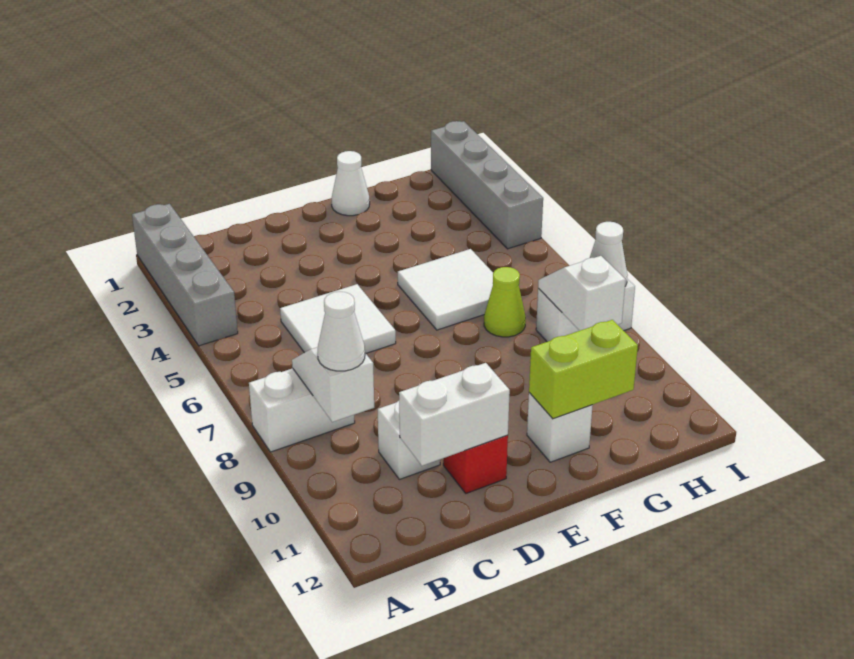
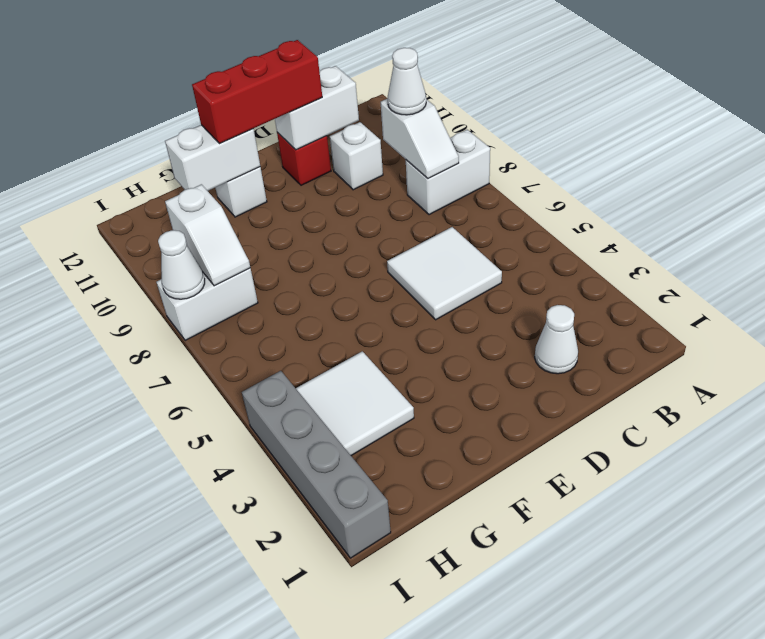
grey brick A1:A4 level 1 -> none
none -> red brick D11:F11 level 3
white cone F1 level 1 -> white cone C2 level 1
white tile F5:G6 level 1 -> white tile G3:H4 level 1
lime brick F11:G11 level 2 -> white brick F11:G11 level 2
lime cone G7 level 1 -> none

